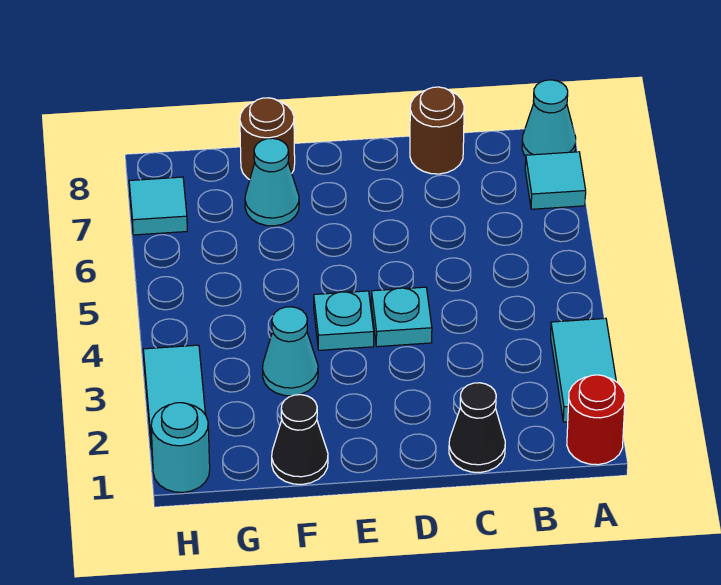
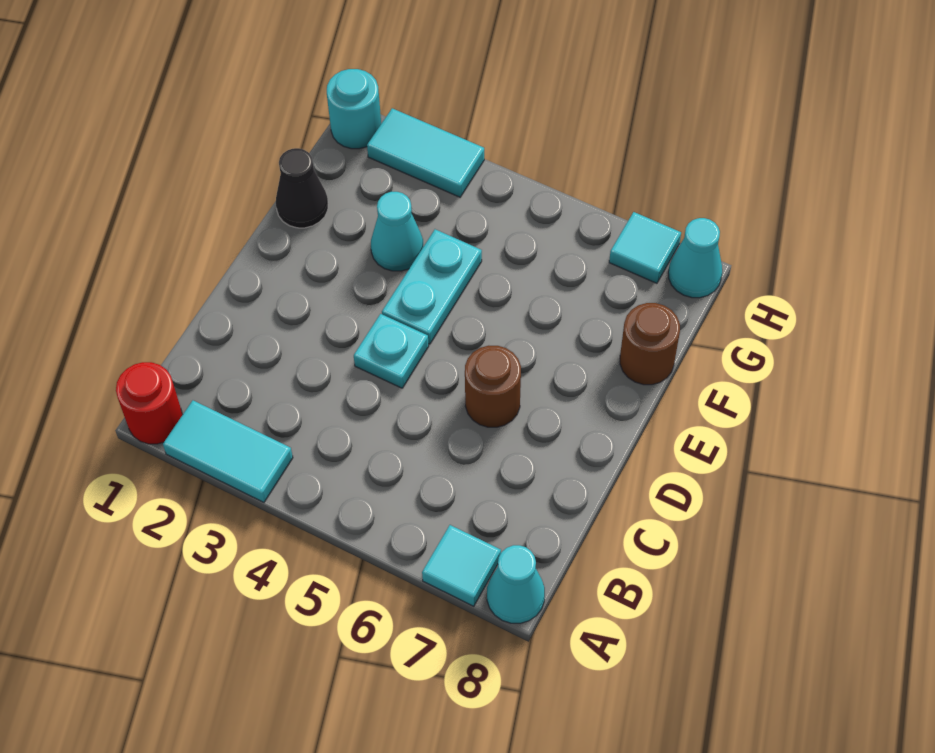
black cone C1 level 1 -> none
brown round brick C8 level 1 -> brown round brick D6 level 1
cyan plate E4 level 1 -> cyan plate E4:F4 level 1
cyan cone F7 level 1 -> cyan cone H8 level 1

